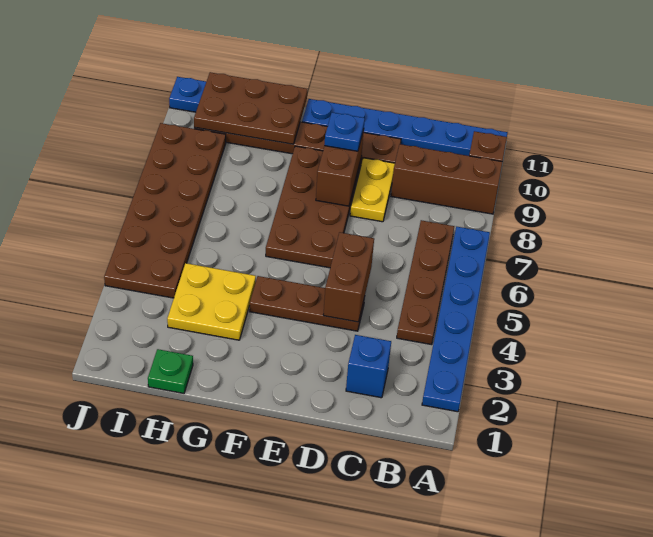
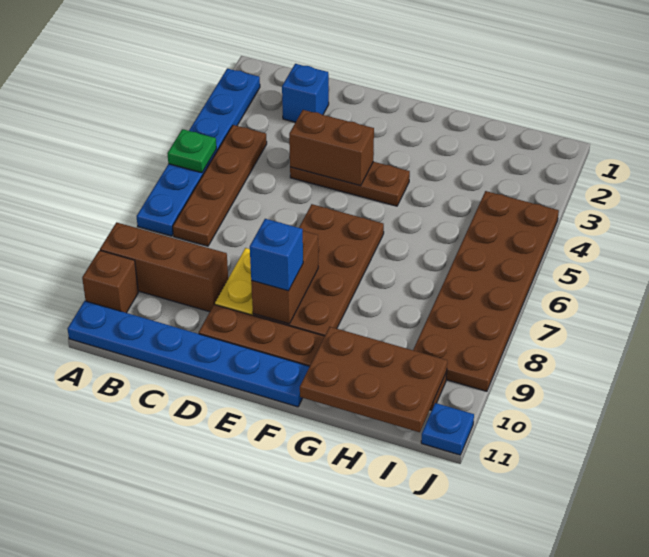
brown brick D4:D5 level 2 -> brown brick D4:E4 level 2
blue plate E9 level 3 -> blue brick E9 level 3
yellow plate G3:H4 level 1 -> none
green plate H1 level 1 -> green plate A5 level 2

